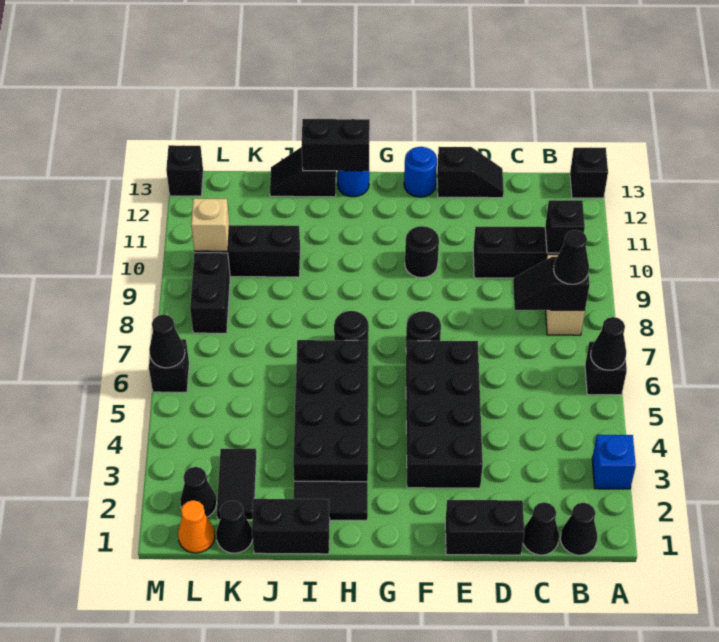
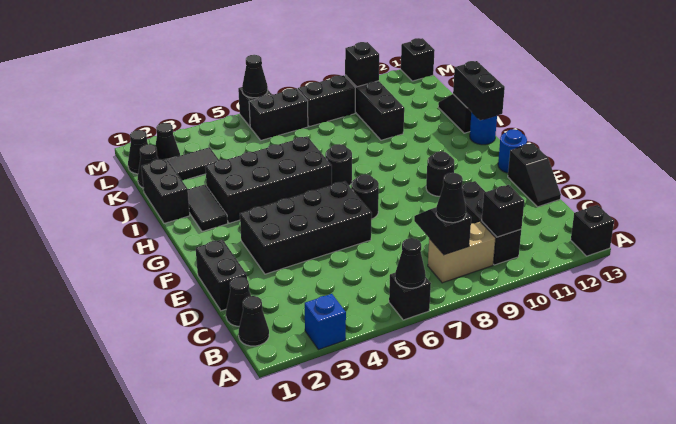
orange cone L1 level 1 -> black cone L1 level 1
none -> black brick L6:L7 level 1
tan brick L10 level 2 -> black brick L10 level 2

